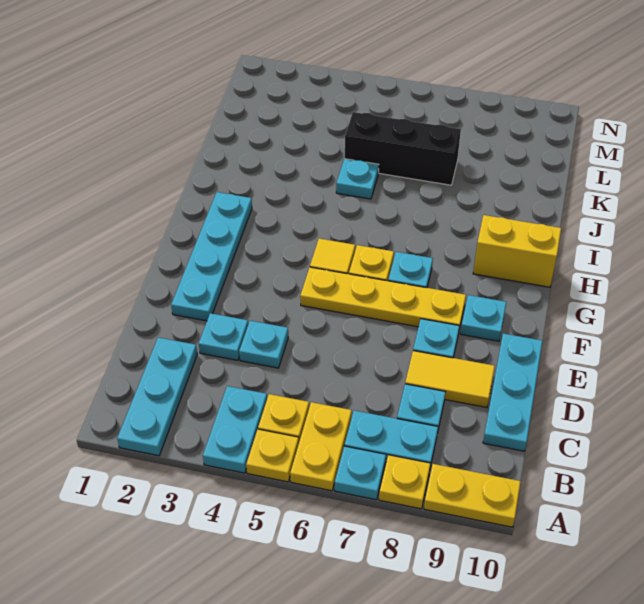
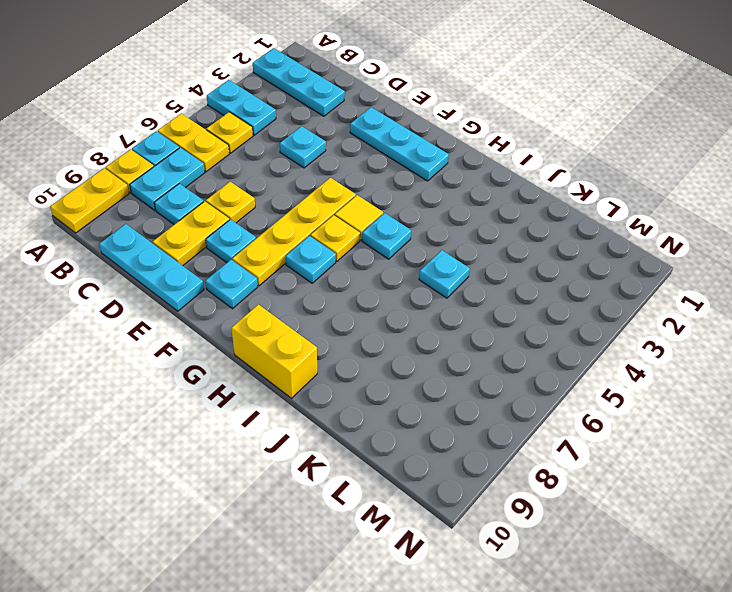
yellow plate A5 level 1 -> yellow plate D7 level 1
cyan plate D3 level 1 -> cyan plate H5 level 1
yellow tile D8:D9 level 1 -> yellow plate D8:D9 level 1
cyan plate E2:H2 level 1 -> cyan plate E2:G2 level 1
yellow brick H9:H10 level 1 -> yellow brick H10:I10 level 1
black brick K5:K7 level 1 -> none

